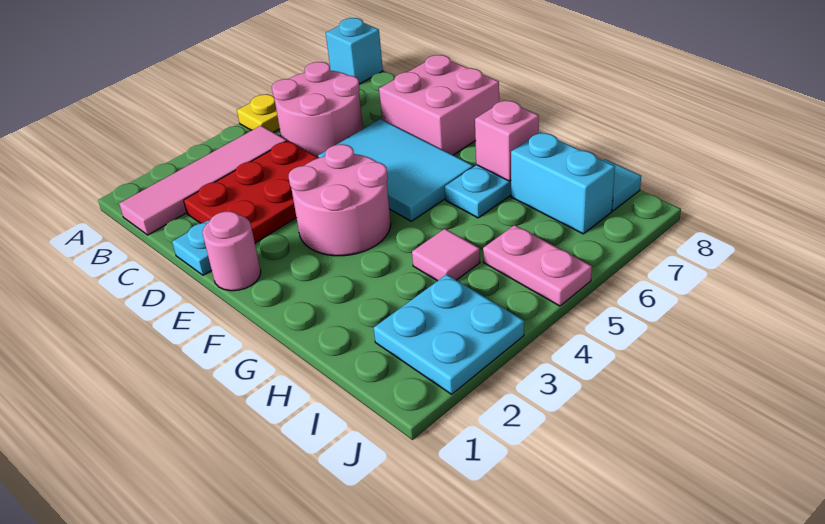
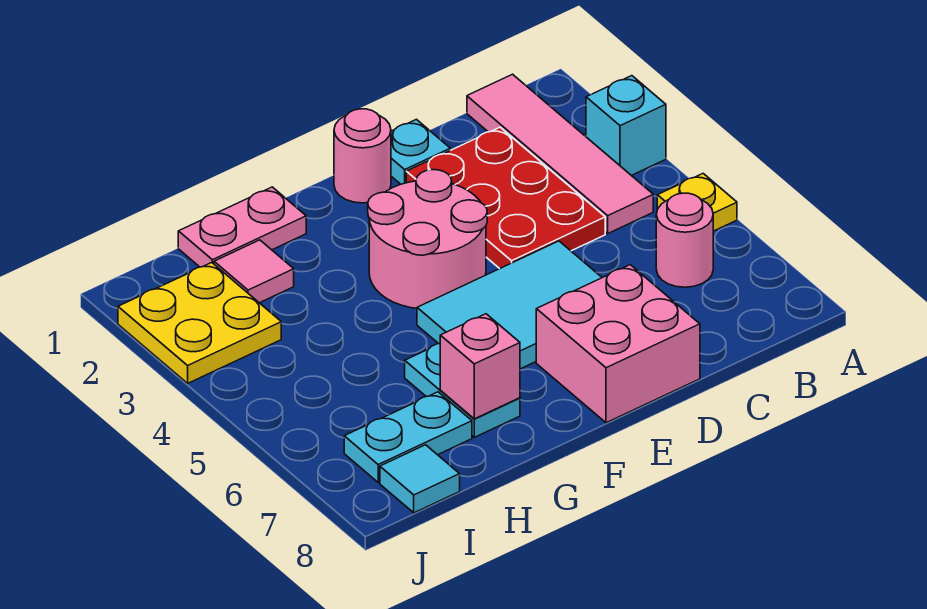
cyan brick A8 level 1 -> cyan brick A3 level 1
pink round brick B5:C6 level 1 -> pink round brick B6 level 1
pink tile H4 level 1 -> pink tile H2 level 1
cyan brick H7:I7 level 1 -> cyan plate H7:I7 level 1
cyan plate I2:J3 level 1 -> yellow plate I2:J3 level 1
pink plate I5:J5 level 1 -> pink plate G1:H1 level 1

